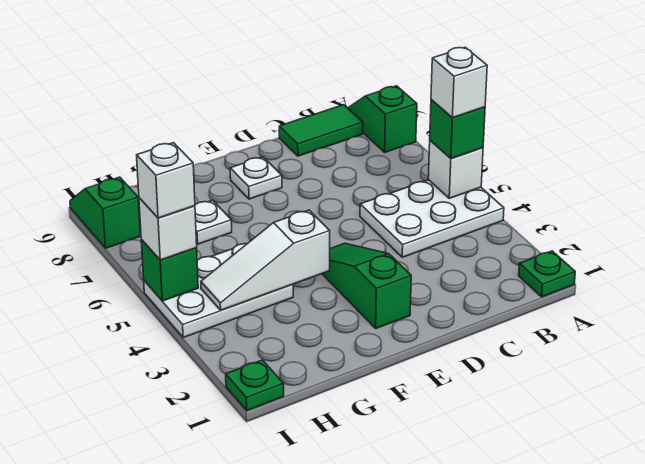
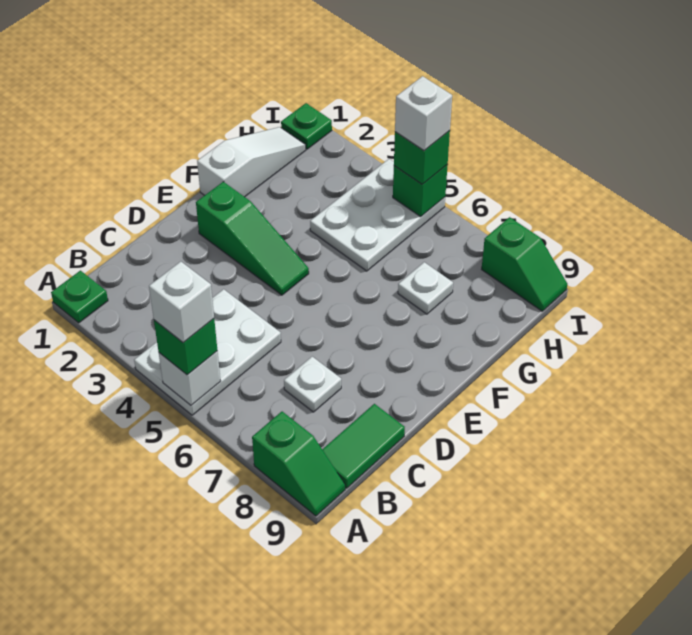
white plate E8 level 1 -> white plate C7 level 1
white slope F4:H4 level 2 top F -> white slope F1:H1 level 1 top F
white brick I5 level 3 -> green brick I5 level 3

